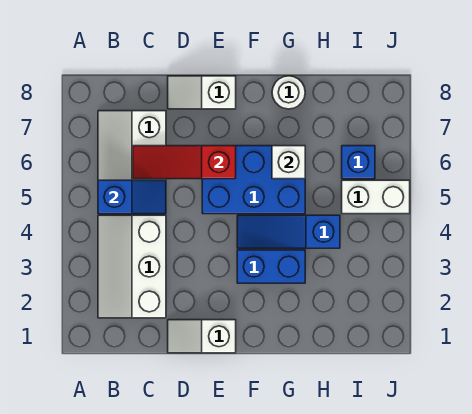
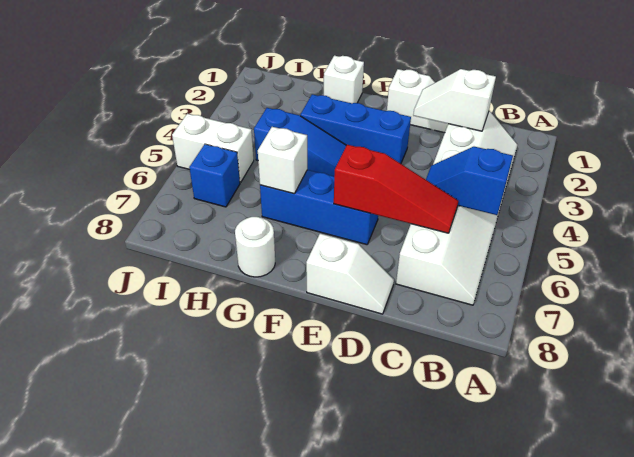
none -> white slope C2:D2 level 2 top C
blue brick E5:G6 level 1 -> blue brick E6:G6 level 1
blue brick F3:G3 level 1 -> blue brick E3:G3 level 1
none -> white brick G1 level 1

